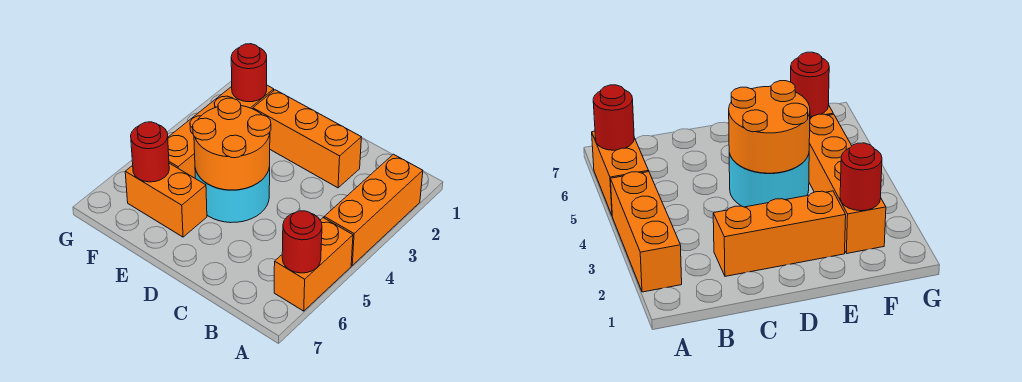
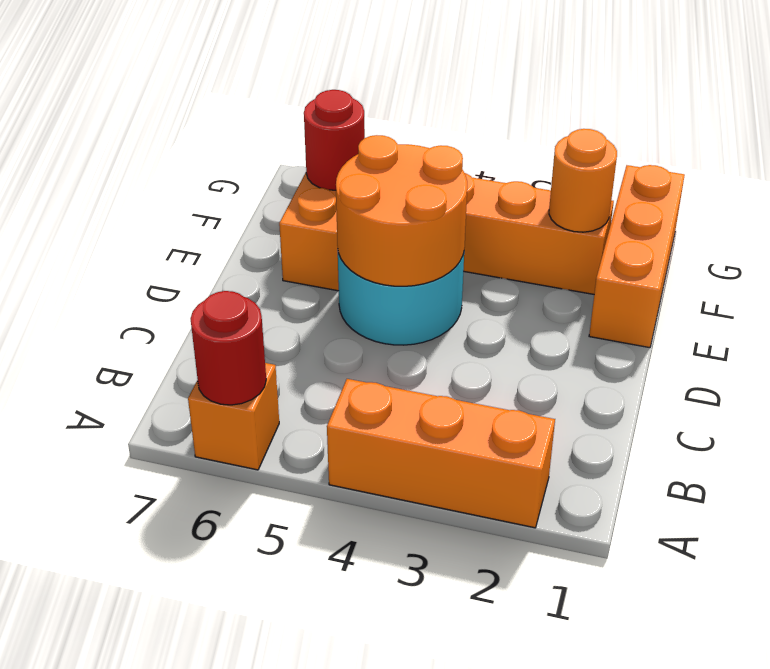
orange brick A5:A6 level 1 -> orange brick A6 level 1
orange brick C2:E2 level 1 -> orange brick E1:G1 level 1
red round brick F2 level 2 -> orange round brick F2 level 2

